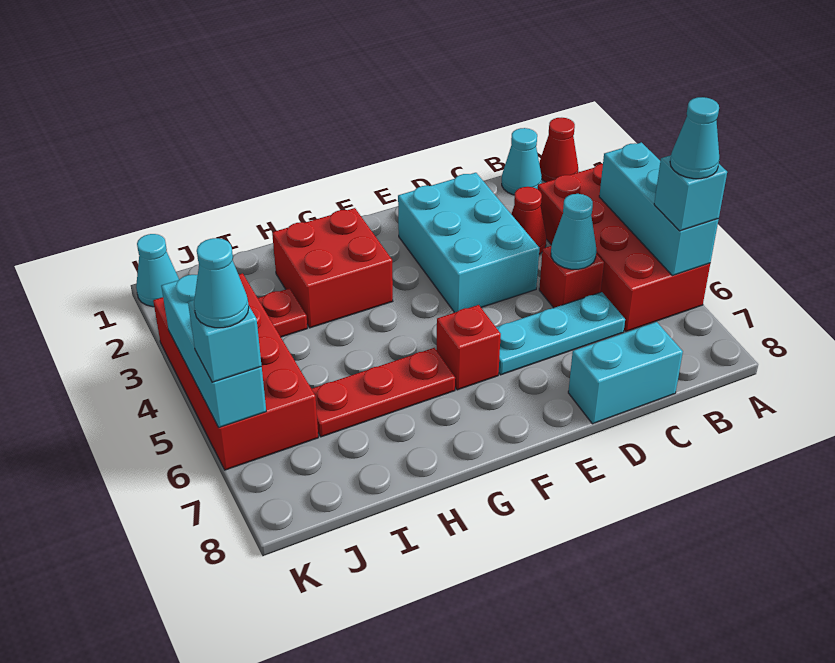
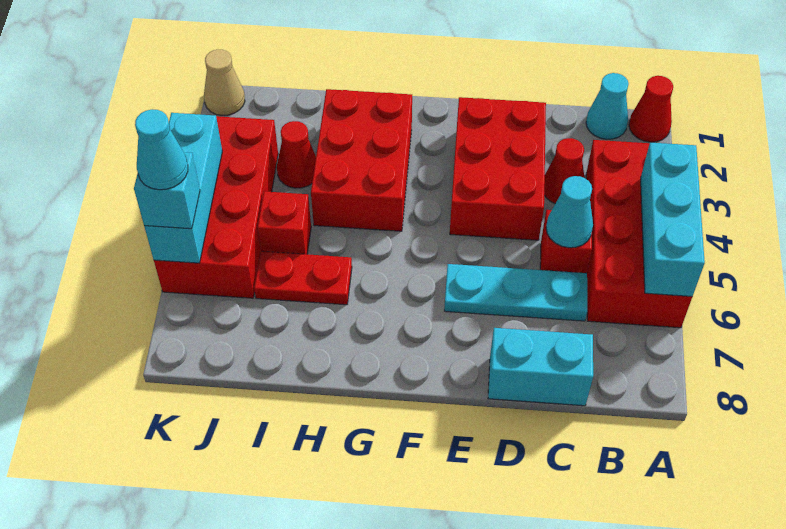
cyan brick A6 level 3 -> none
cyan cone A6 level 4 -> none
cyan brick D2:E4 level 1 -> red brick D2:E4 level 1
red brick F6 level 1 -> red brick I5 level 1
red brick G2:H3 level 1 -> red brick G2:H4 level 1
red plate G6:I6 level 1 -> red plate H6:I6 level 1
red plate I3 level 1 -> red cone I3 level 1
cyan cone K1 level 1 -> tan cone K1 level 1

